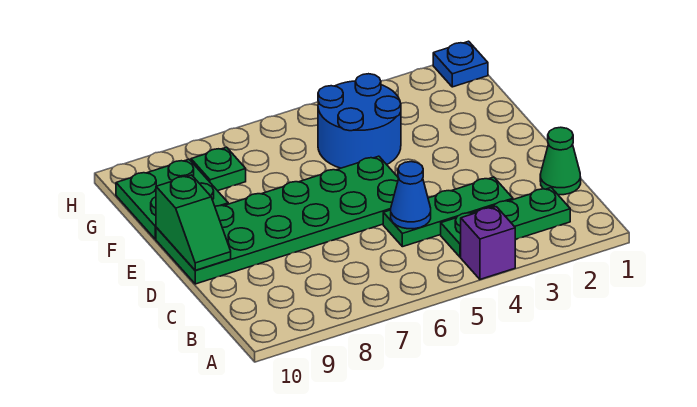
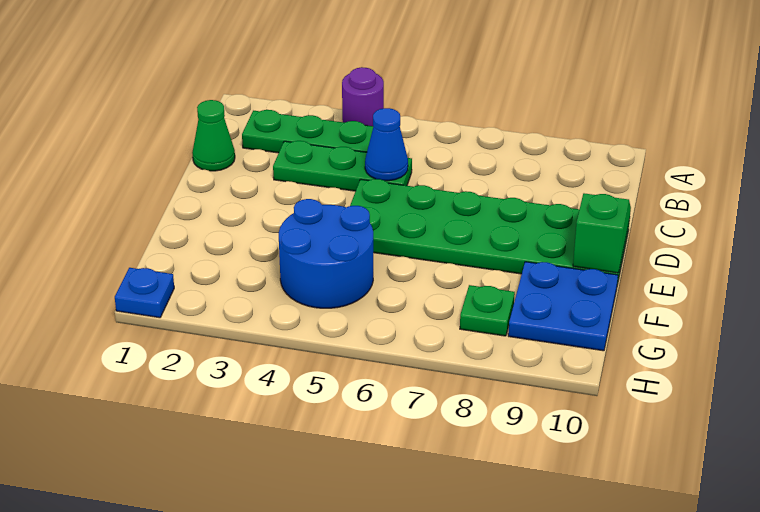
purple brick A4 level 1 -> purple round brick A4 level 1
green plate F9:G10 level 1 -> blue plate F9:G10 level 1

